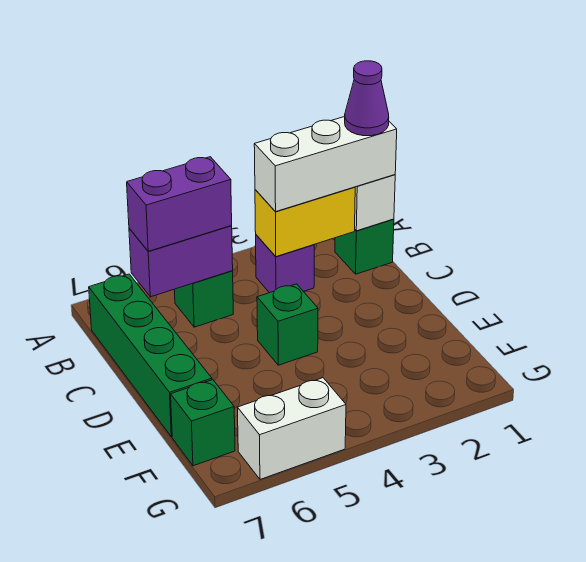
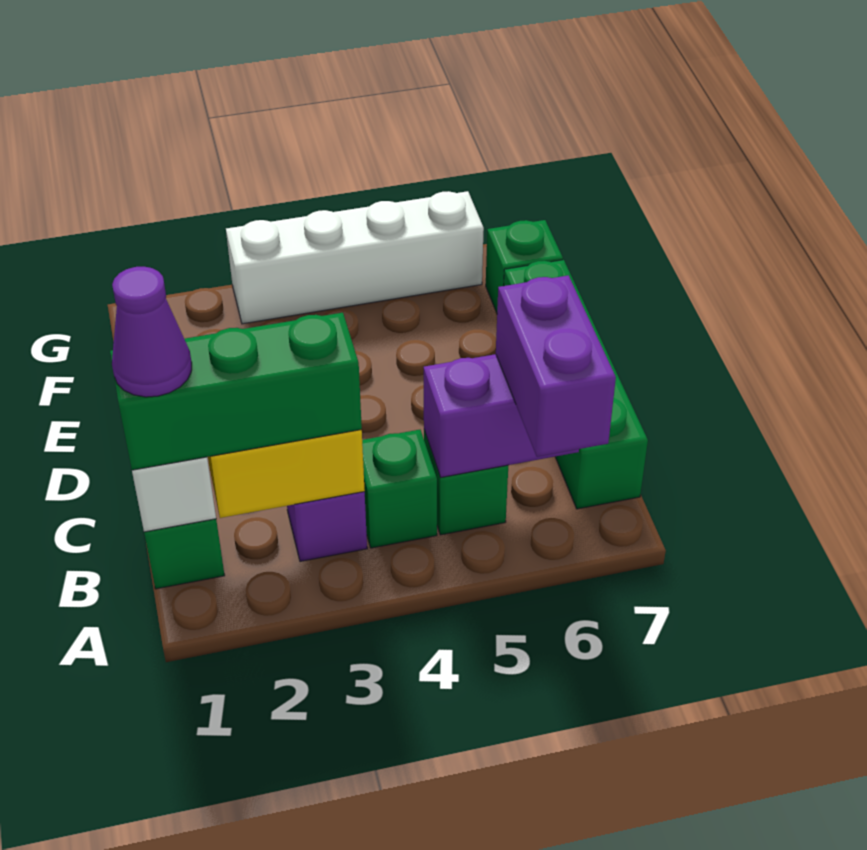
white brick B1:B3 level 3 -> green brick B1:B3 level 3
purple brick B5:B6 level 3 -> purple brick A6:B6 level 3
green brick D4 level 1 -> green brick B4 level 1
white brick G5:G6 level 1 -> white brick G3:G6 level 1

